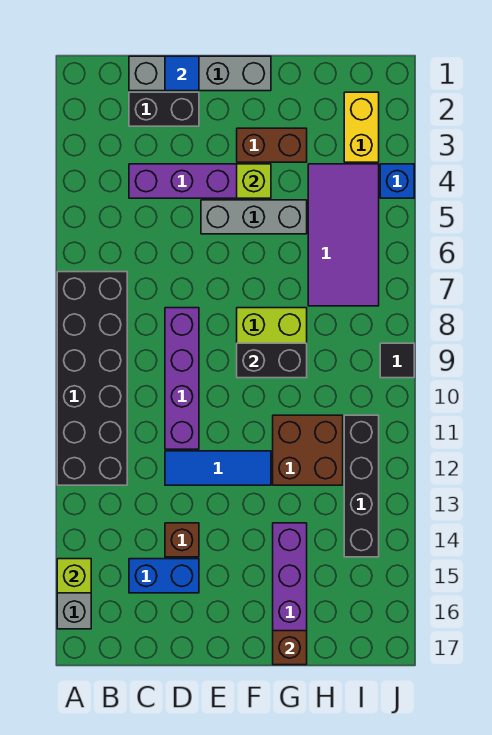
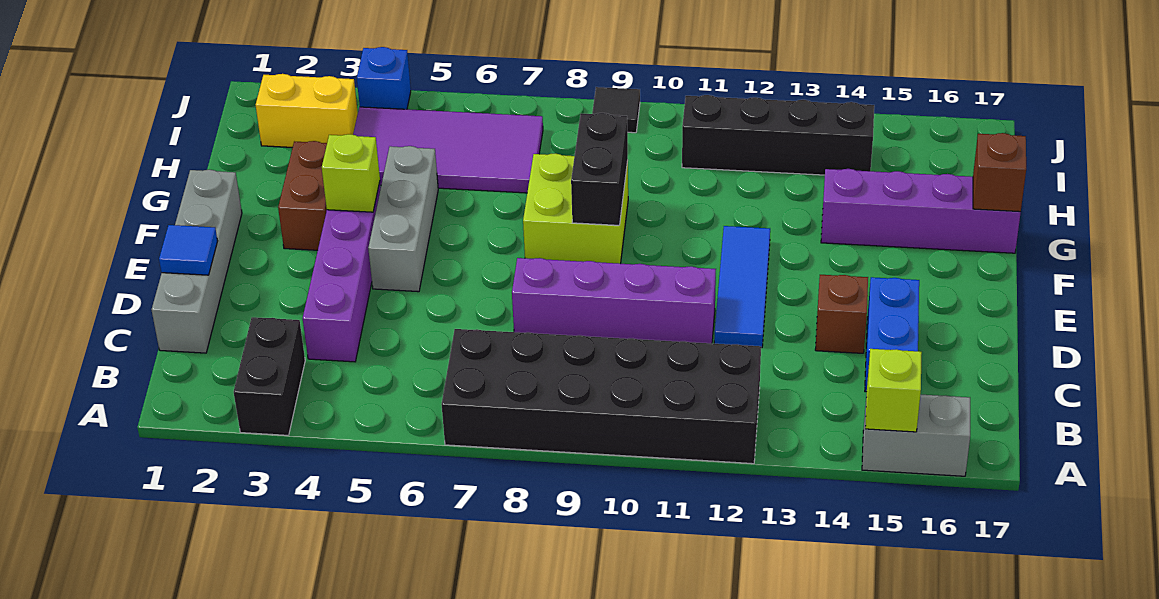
black brick C2:D2 level 1 -> black brick A3:B3 level 1
brown brick G11:H12 level 1 -> none

